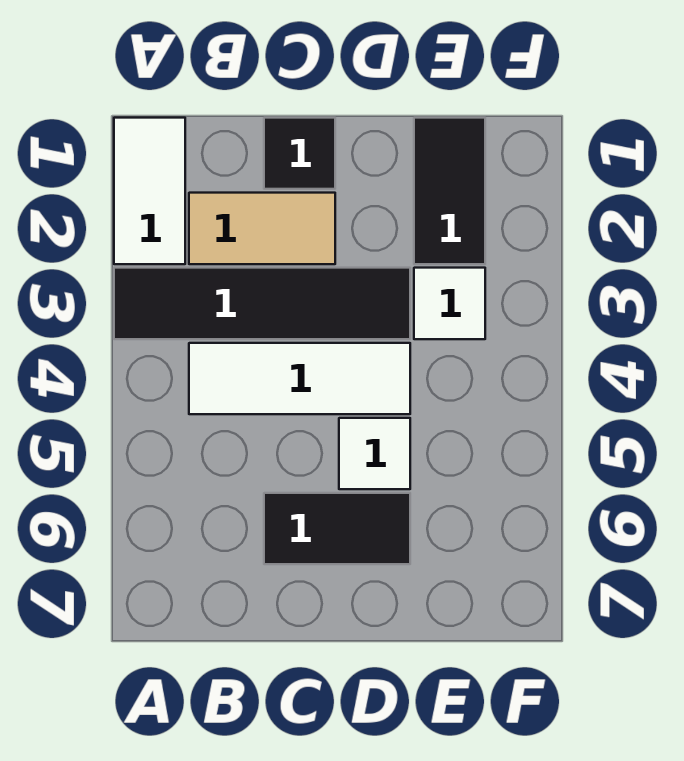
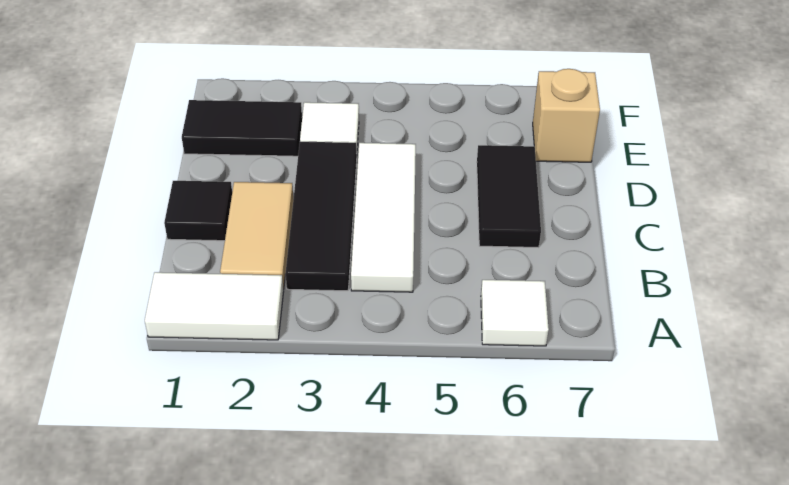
black tile A3:D3 level 1 -> black tile B3:D3 level 1
white tile D5 level 1 -> white tile A6 level 1
none -> tan brick E7 level 1

